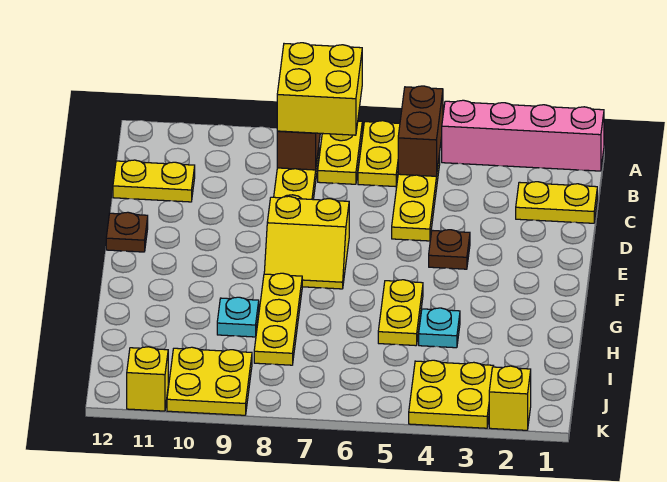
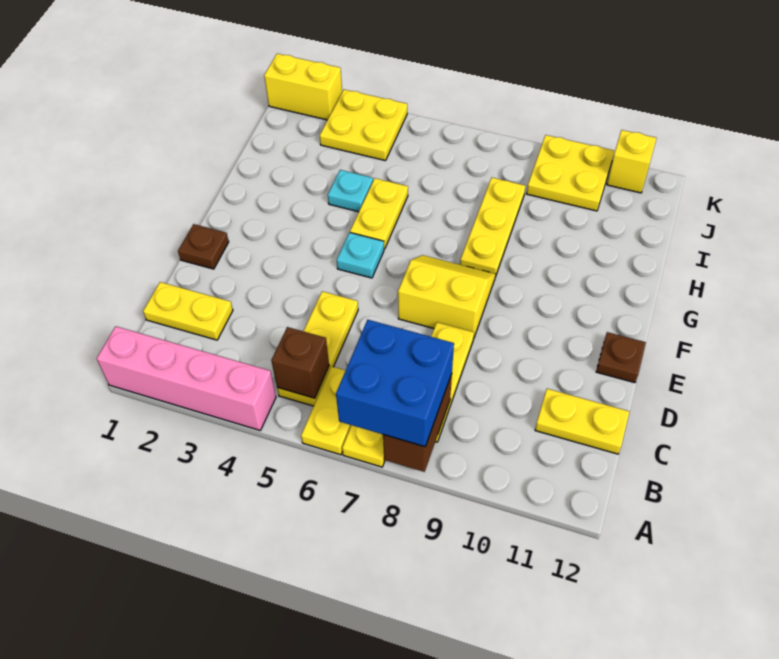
brown brick A5:B5 level 2 -> brown brick B5 level 2
yellow brick A7:B8 level 3 -> blue brick A7:B8 level 3
brown plate E4 level 1 -> brown plate E1 level 1
cyan plate H9 level 1 -> cyan plate F5 level 1
yellow brick K2 level 1 -> yellow brick K1:K2 level 1

